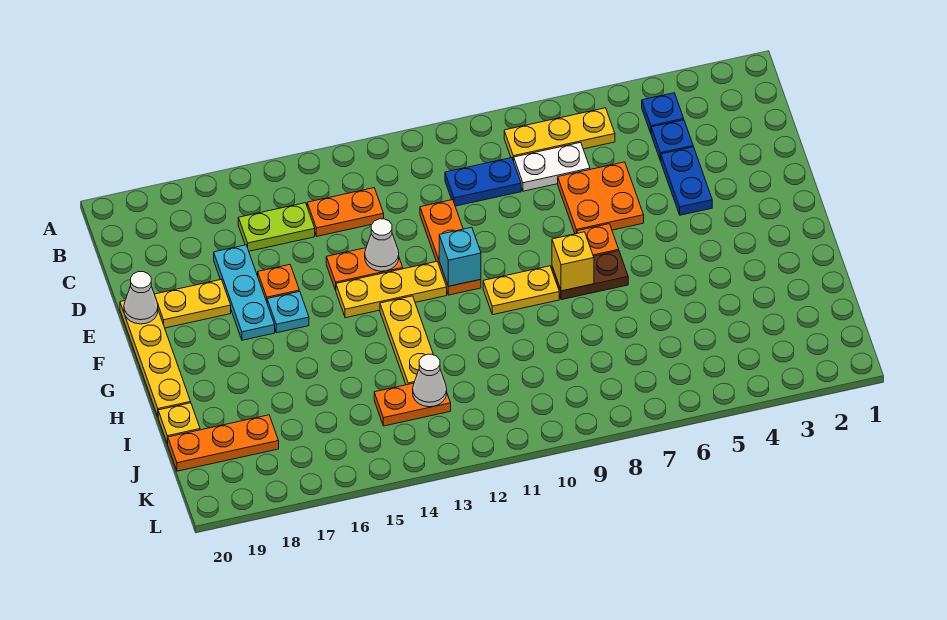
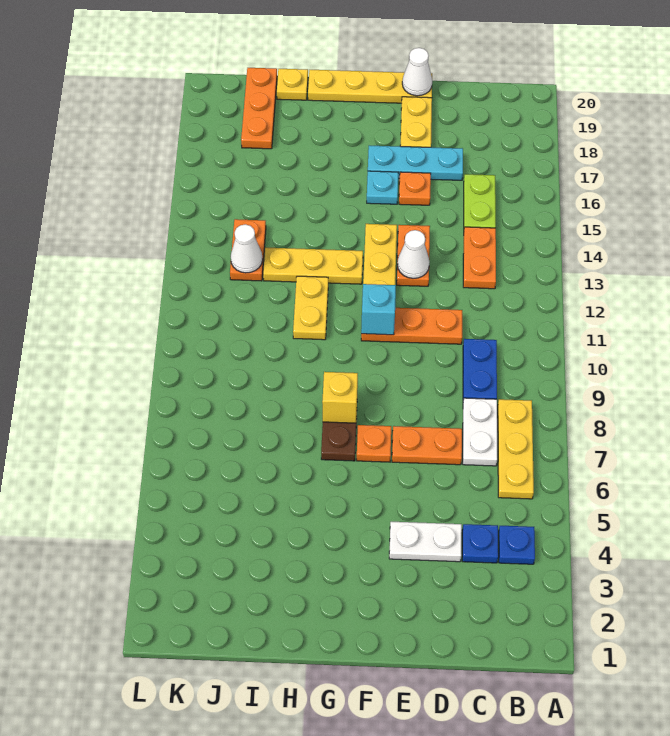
blue plate D4:E4 level 1 -> white plate D4:E4 level 1
orange plate D6:E7 level 1 -> orange plate D7:E7 level 1
yellow plate G9:G10 level 1 -> yellow plate H11:H12 level 1

